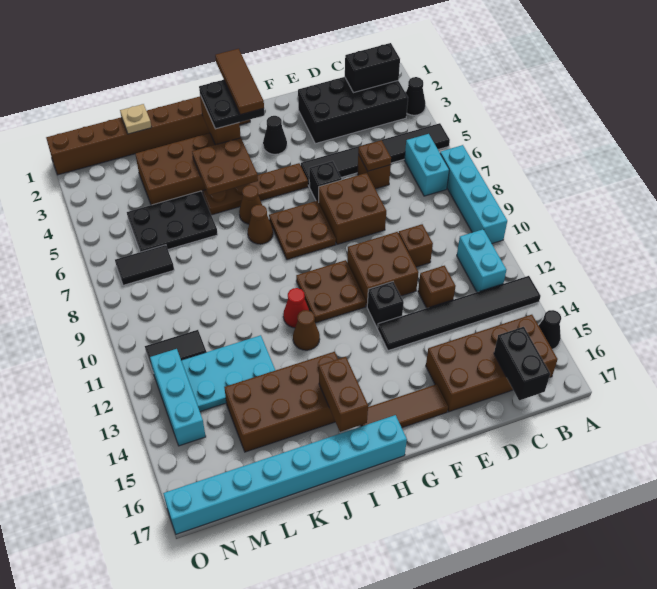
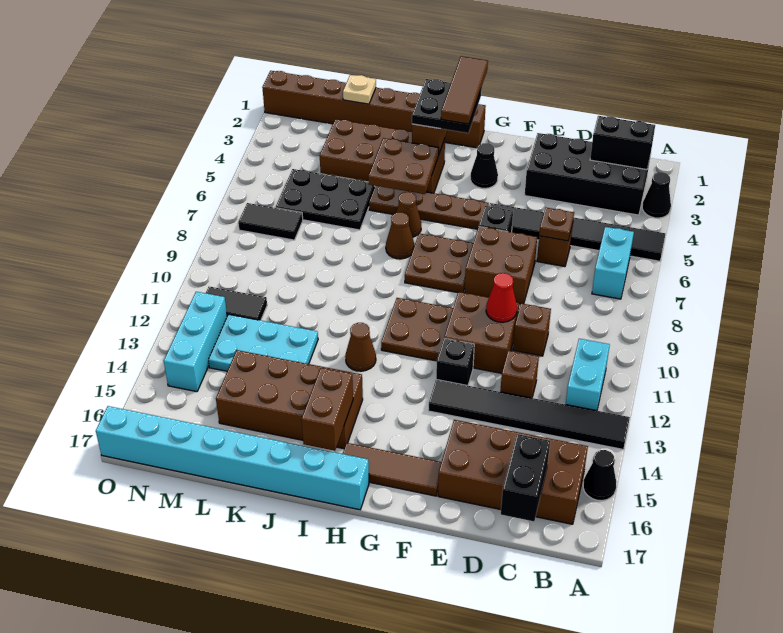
cyan brick A7:A10 level 1 -> none
red cone I11 level 1 -> red cone E10 level 2

